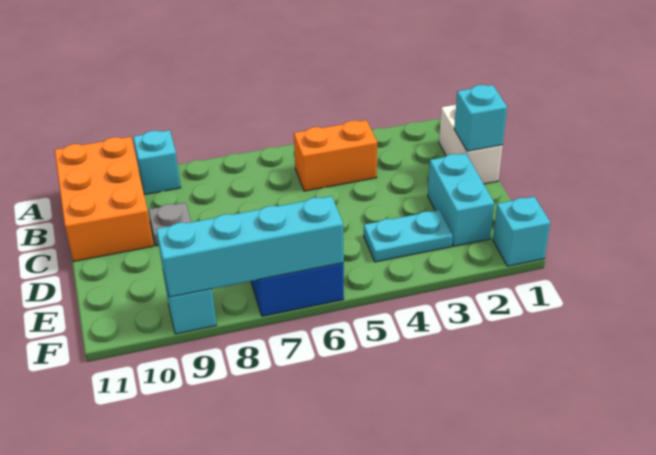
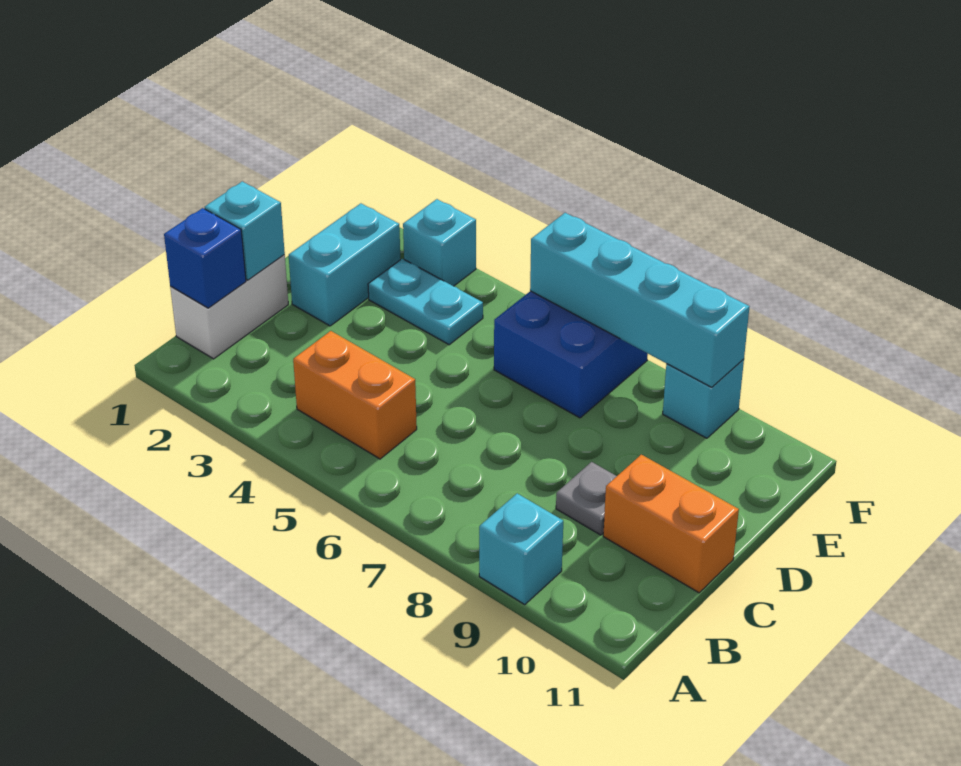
orange brick A10:C11 level 1 -> orange brick C10:C11 level 1
none -> blue brick B1 level 2
cyan brick F1 level 1 -> cyan brick F3 level 1

